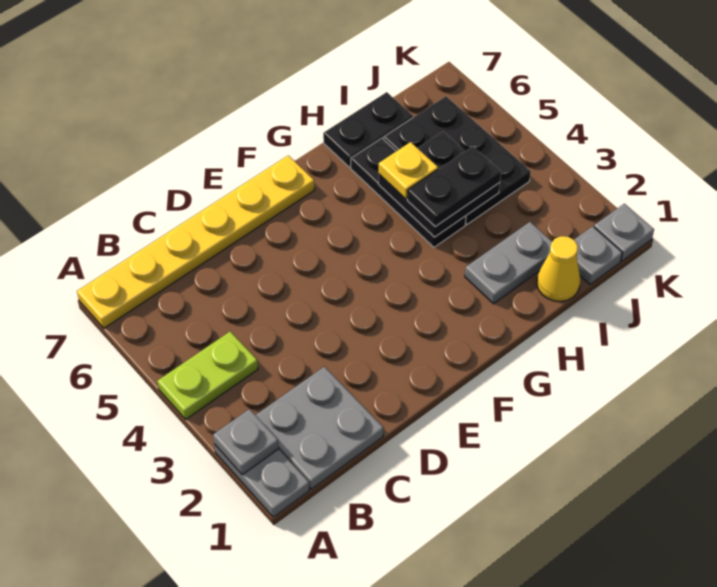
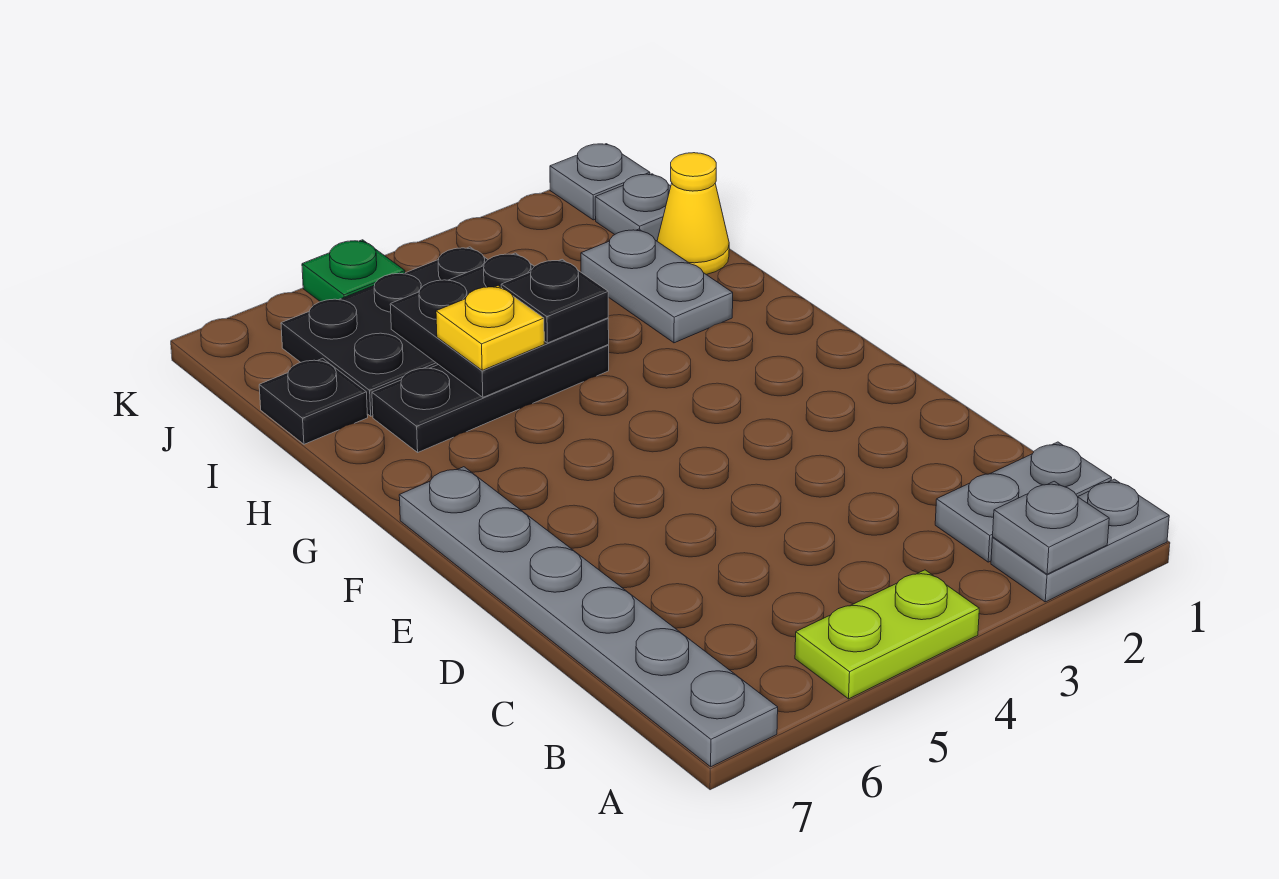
lime plate A4:B4 level 1 -> lime plate A4:A5 level 1
yellow plate A7:F7 level 1 -> grey plate A7:F7 level 1
grey plate B1:C2 level 1 -> grey plate B1:B2 level 1
black plate H4:I4 level 3 -> black plate H4 level 3
black plate H7:I7 level 1 -> black plate I7 level 1
none -> green plate K5 level 1

